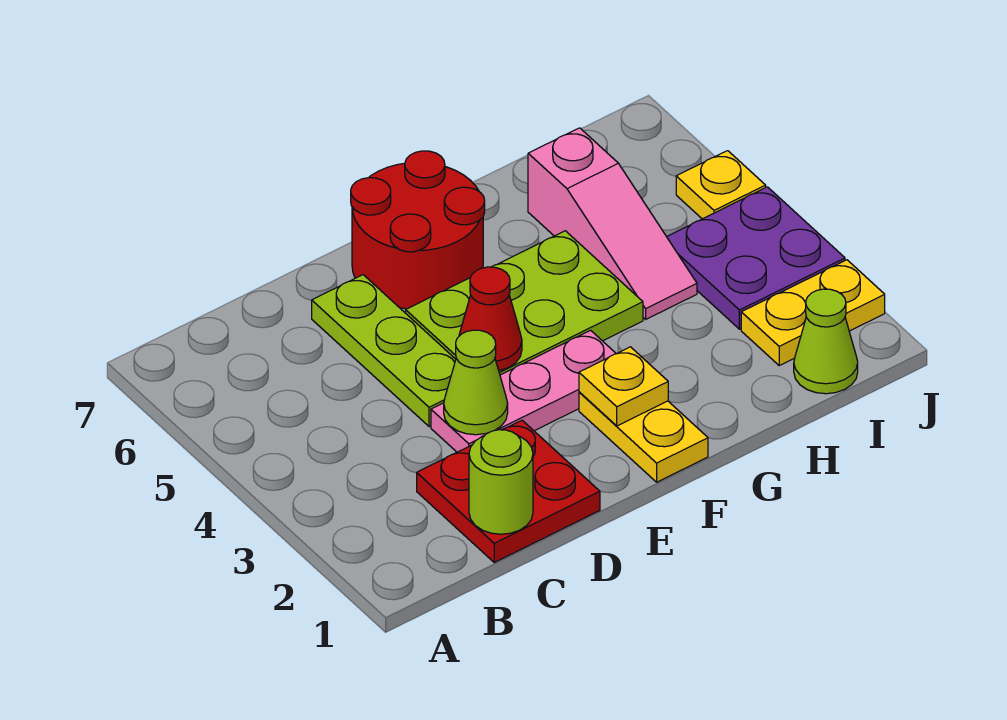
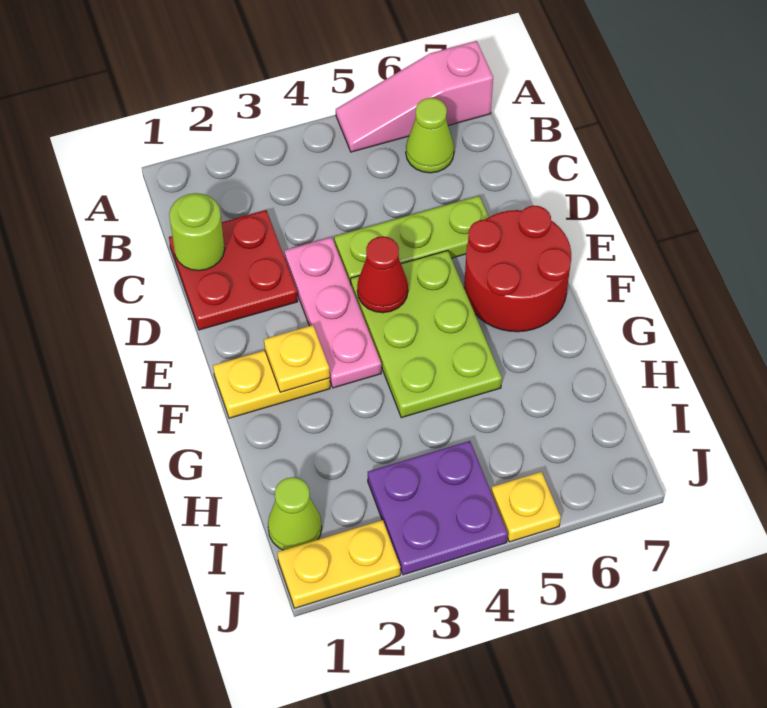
lime cone D3 level 2 -> lime cone B6 level 1
pink slope H4:H6 level 1 top 6 -> pink slope A5:A7 level 1 top 7
yellow plate I2:J2 level 1 -> yellow plate J1:J2 level 1

